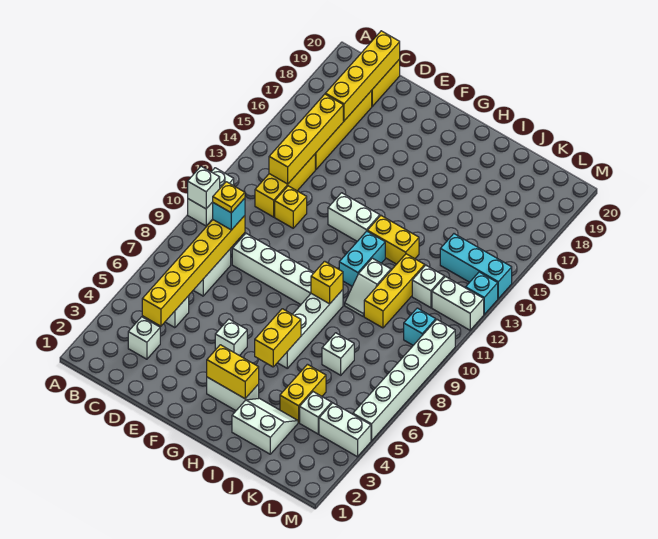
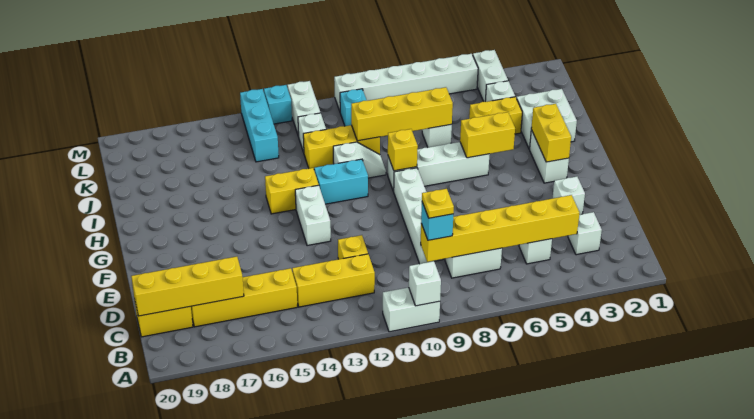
yellow brick C13:C16 level 2 -> yellow brick J7:J10 level 2
white brick F5 level 1 -> white brick E3 level 1
yellow brick H13:I13 level 1 -> yellow brick H13:H14 level 1
white slope I2:J3 level 1 top 2 -> white brick I2:J3 level 1

